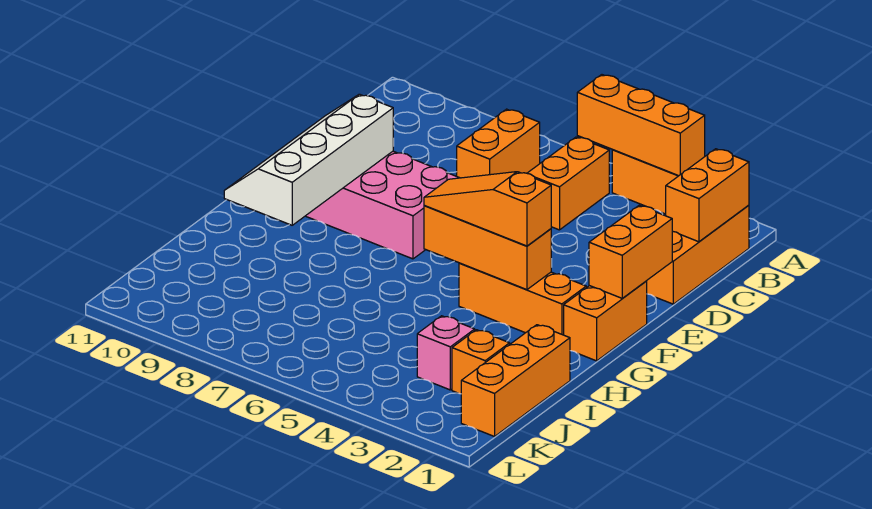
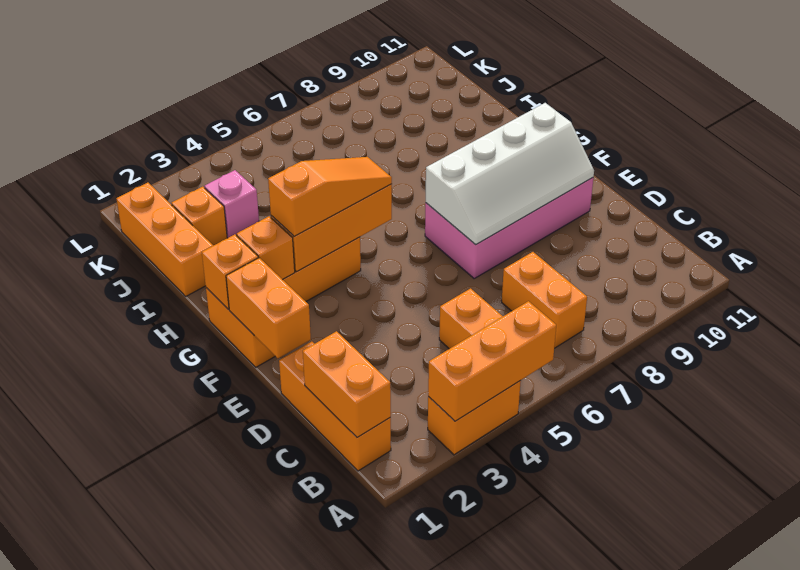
white slope E9:H10 level 2 top 9 -> white slope E7:F10 level 2 top F
none -> orange brick G1 level 2
none -> orange brick G2 level 2

